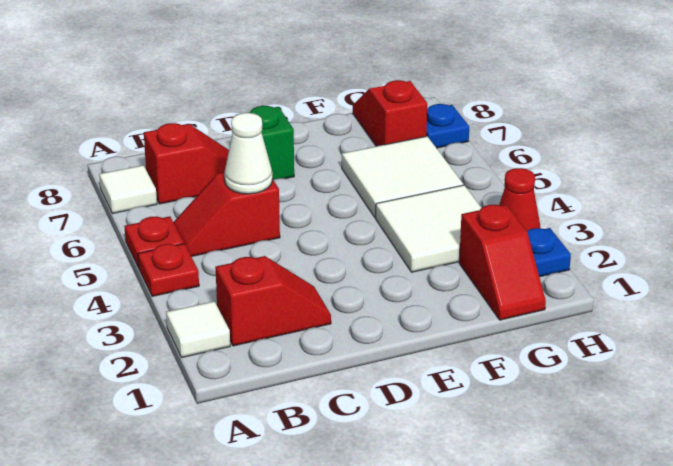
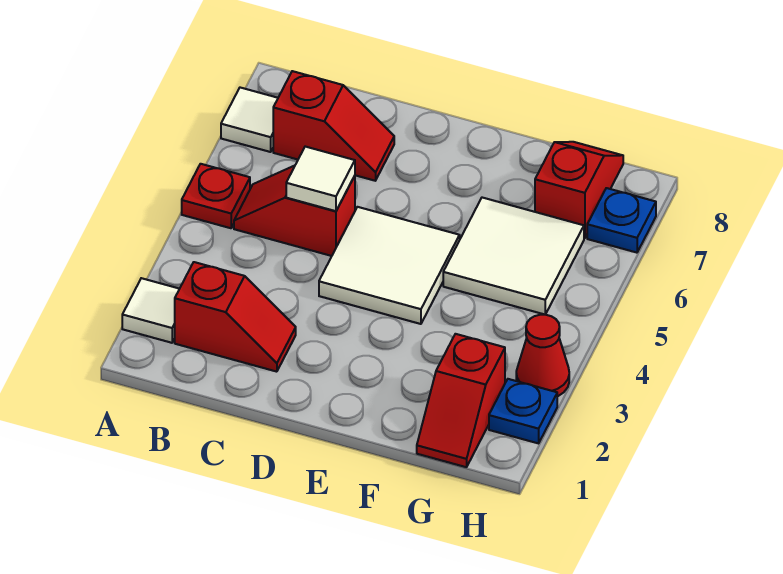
red plate A4 level 1 -> none
white cone C5 level 2 -> white tile C5 level 2
green brick D7 level 1 -> none
white tile F3:G4 level 1 -> white tile D4:E5 level 1

